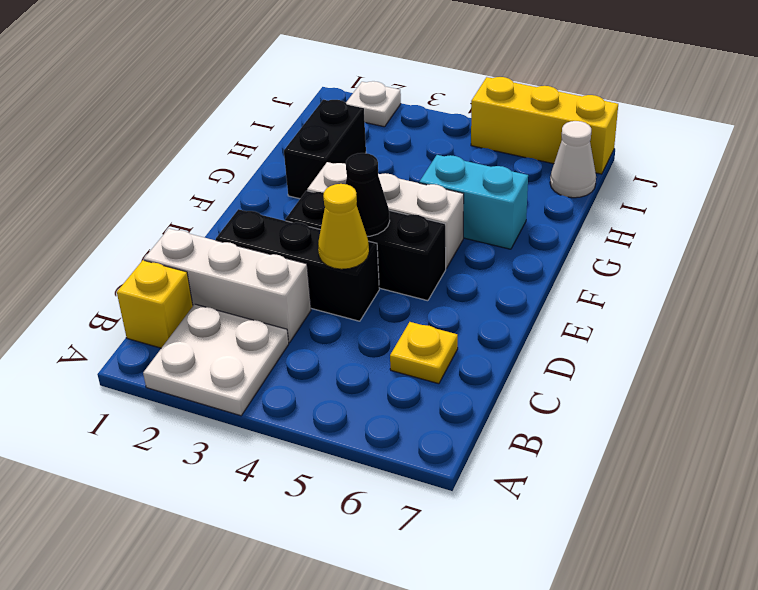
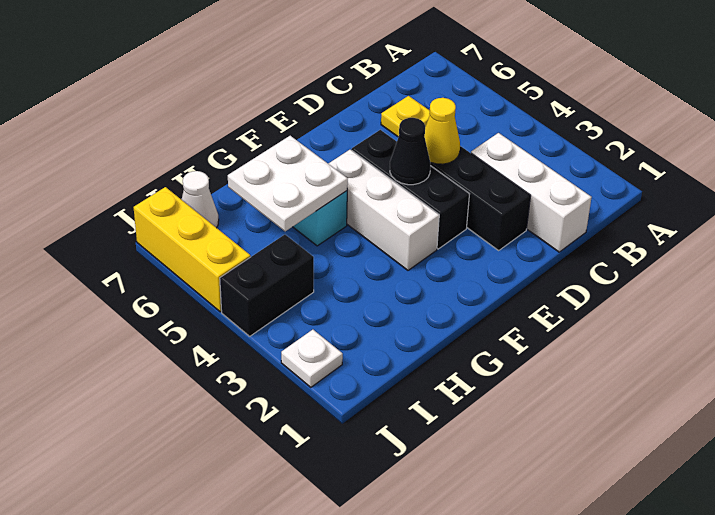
white plate A2:B3 level 1 -> white plate G5:H6 level 2
yellow brick B1 level 1 -> none
black brick G2:H2 level 1 -> black brick I4:J4 level 1

